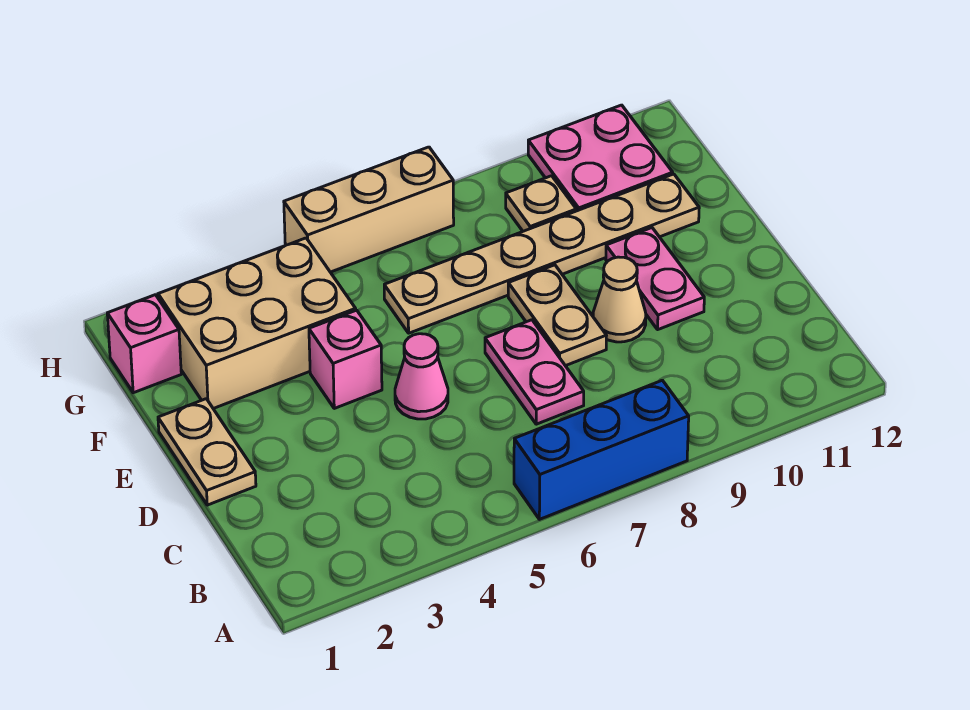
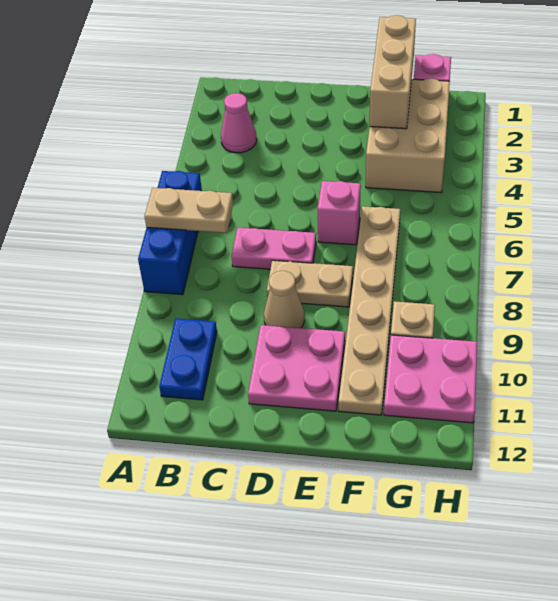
none -> blue plate B10:B11 level 1
tan plate D1:E1 level 1 -> tan plate A7:B7 level 2
pink cone D5 level 1 -> pink cone B3 level 1
pink plate D10:E10 level 1 -> pink plate D10:E11 level 1
pink brick E4 level 1 -> pink brick E6 level 1
tan brick H5:H7 level 1 -> tan brick F1:F3 level 2

